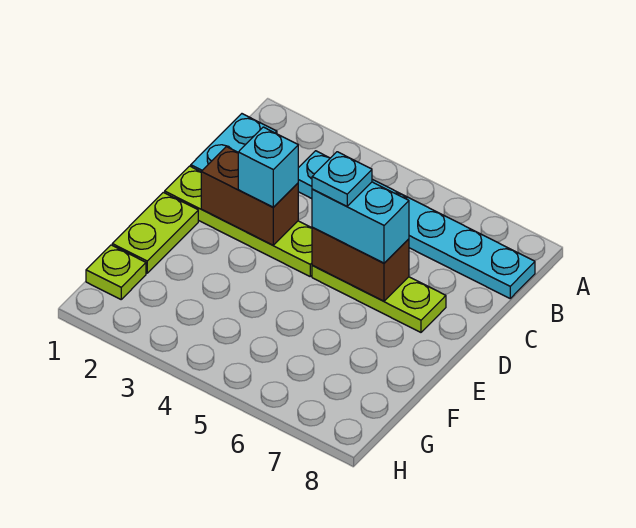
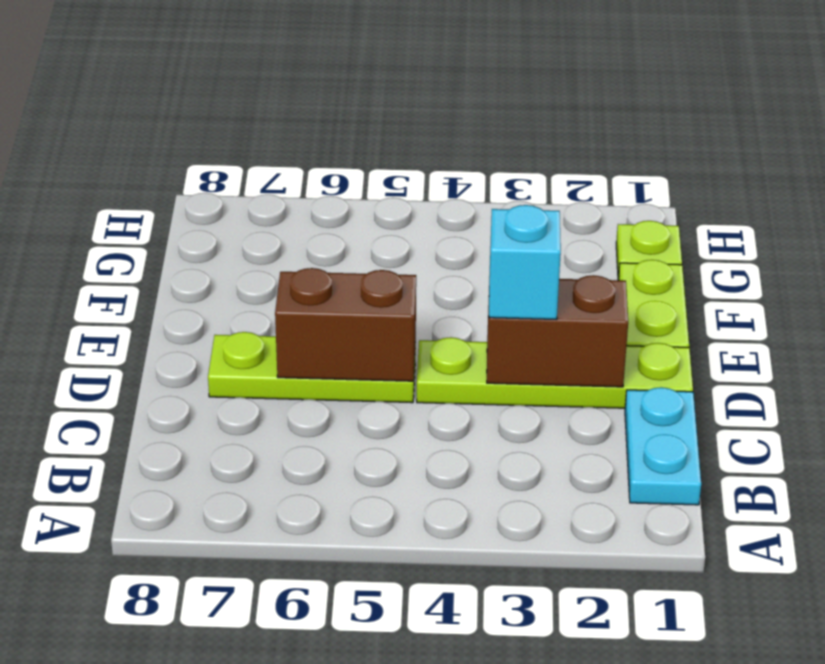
cyan plate B3:B8 level 1 -> none
cyan brick D5:D6 level 3 -> none
cyan plate D5 level 4 -> none

